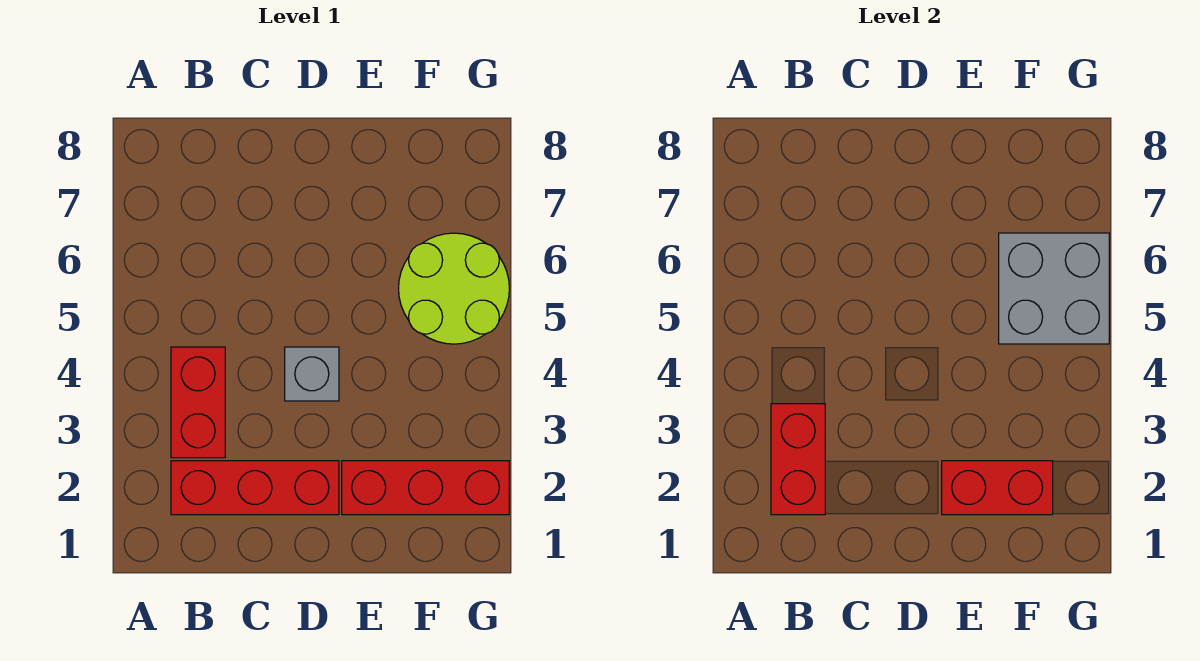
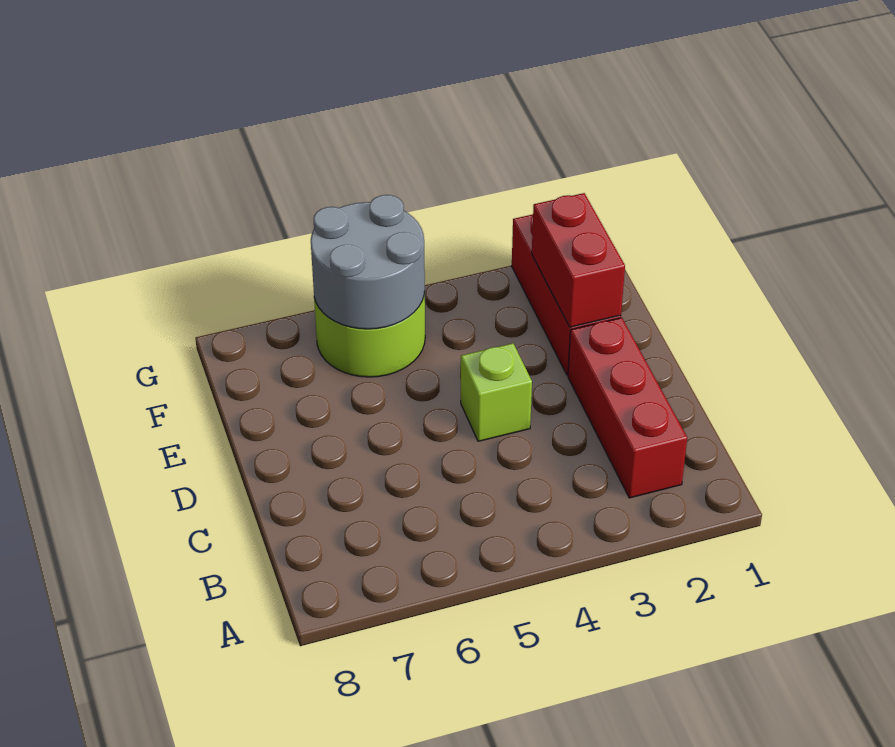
red brick B2:B3 level 2 -> none
red brick B3:B4 level 1 -> none
grey brick D4 level 1 -> lime brick D4 level 1
grey brick F5:G6 level 2 -> grey round brick F5:G6 level 2

